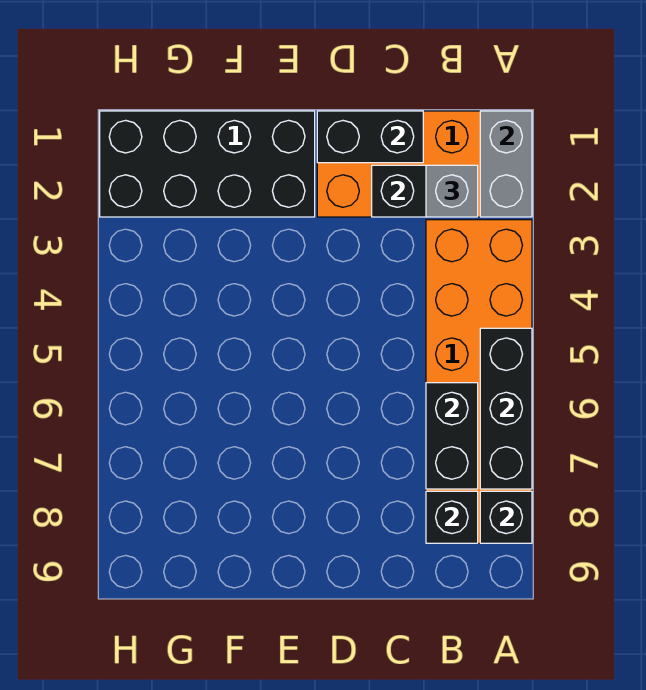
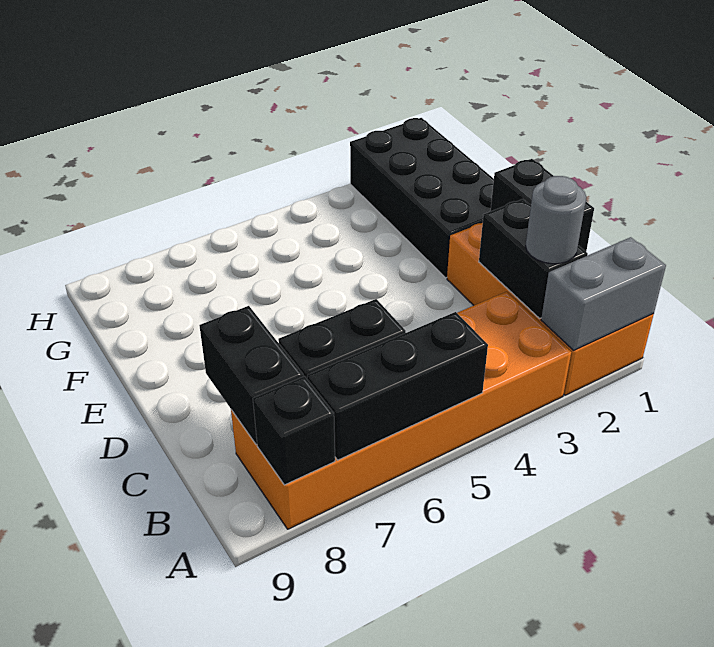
grey brick B2 level 3 -> grey round brick B2 level 3
black brick B8 level 2 -> black brick B8:C8 level 2

